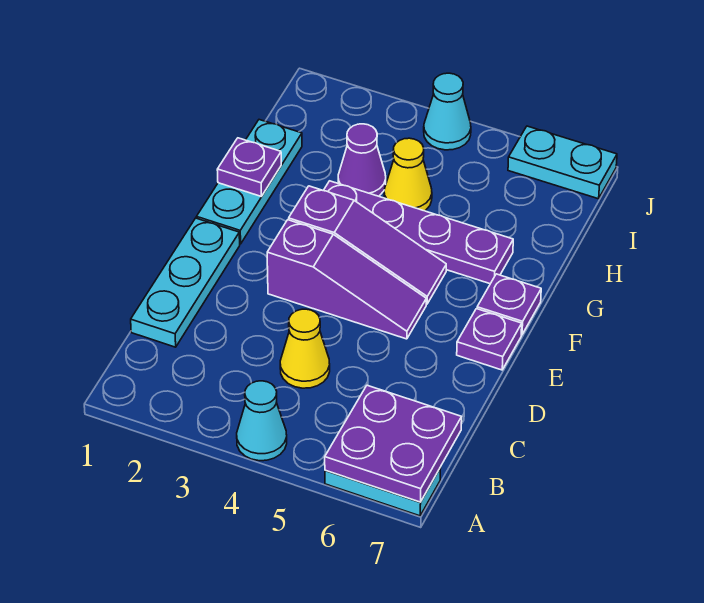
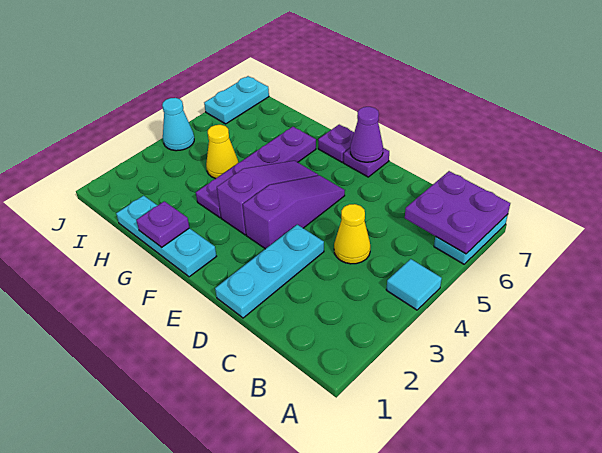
cyan cone A4 level 1 -> cyan tile A4 level 1
cyan plate C1:E1 level 1 -> cyan plate D1:D3 level 1
purple cone H3 level 1 -> purple cone E7 level 2

